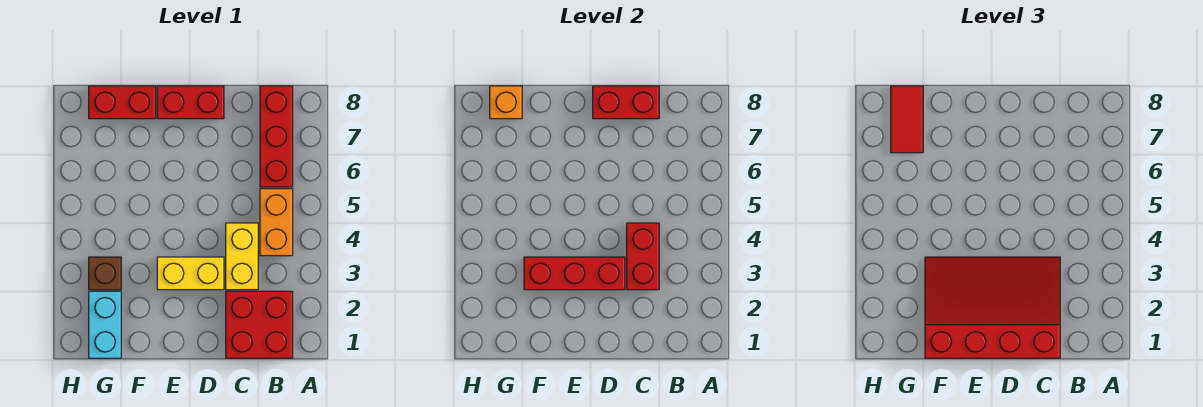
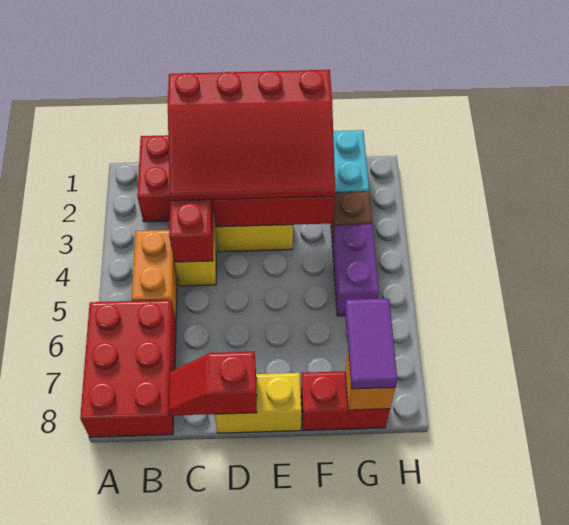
red brick B6:B8 level 1 -> red brick A6:B8 level 1
red brick C8:D8 level 2 -> red slope C8:D8 level 2 top D
red brick D8:E8 level 1 -> yellow brick D8:E8 level 1
none -> purple brick G4:G5 level 1
red tile G7:G8 level 3 -> purple tile G7:G8 level 3

